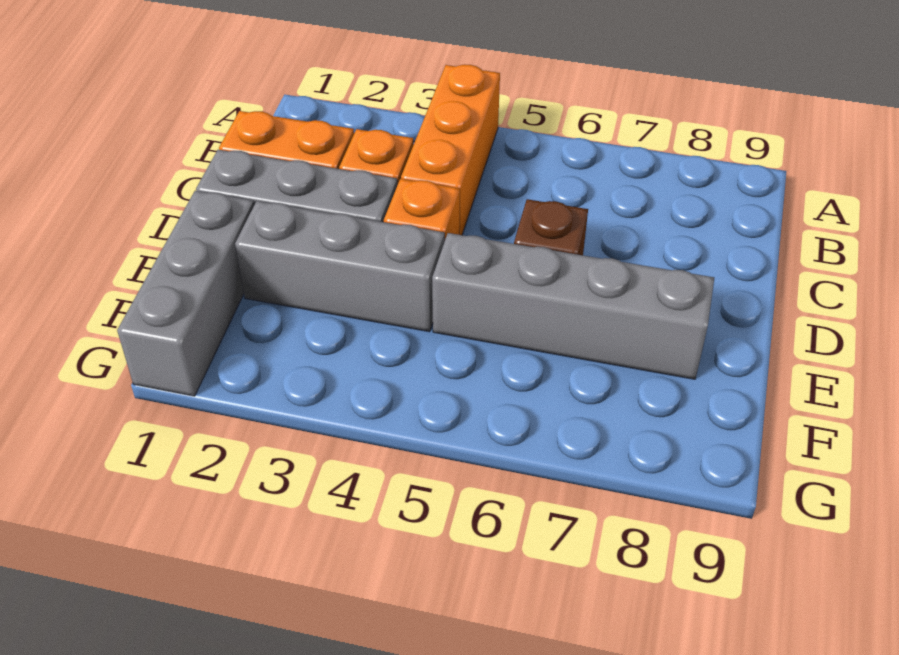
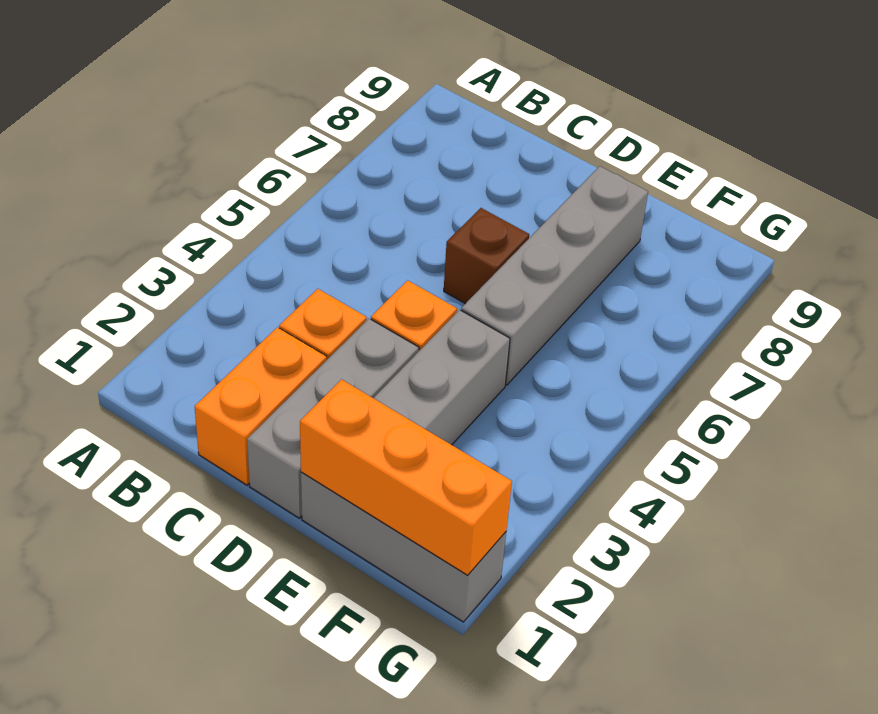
orange brick A4:C4 level 1 -> orange brick E1:G1 level 2

